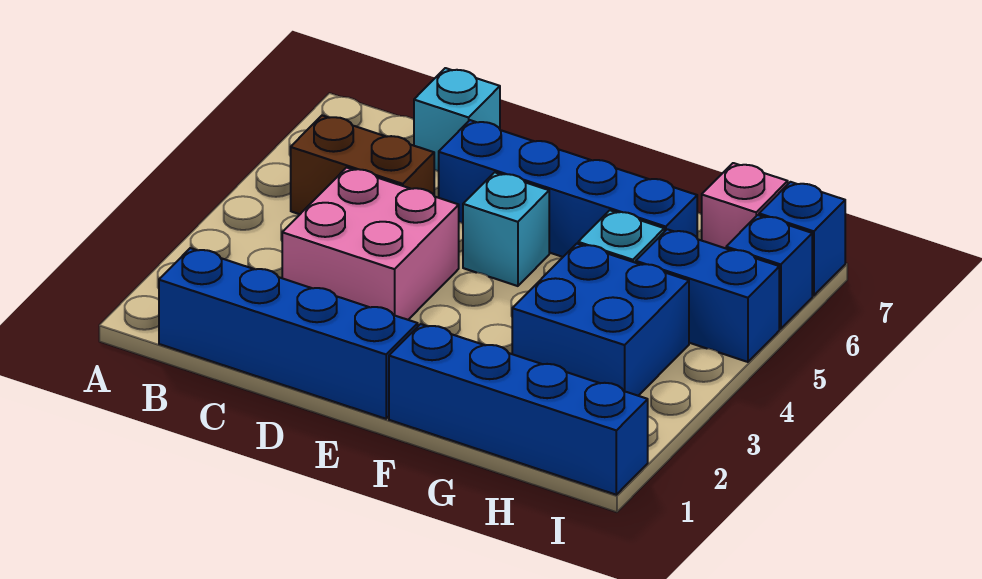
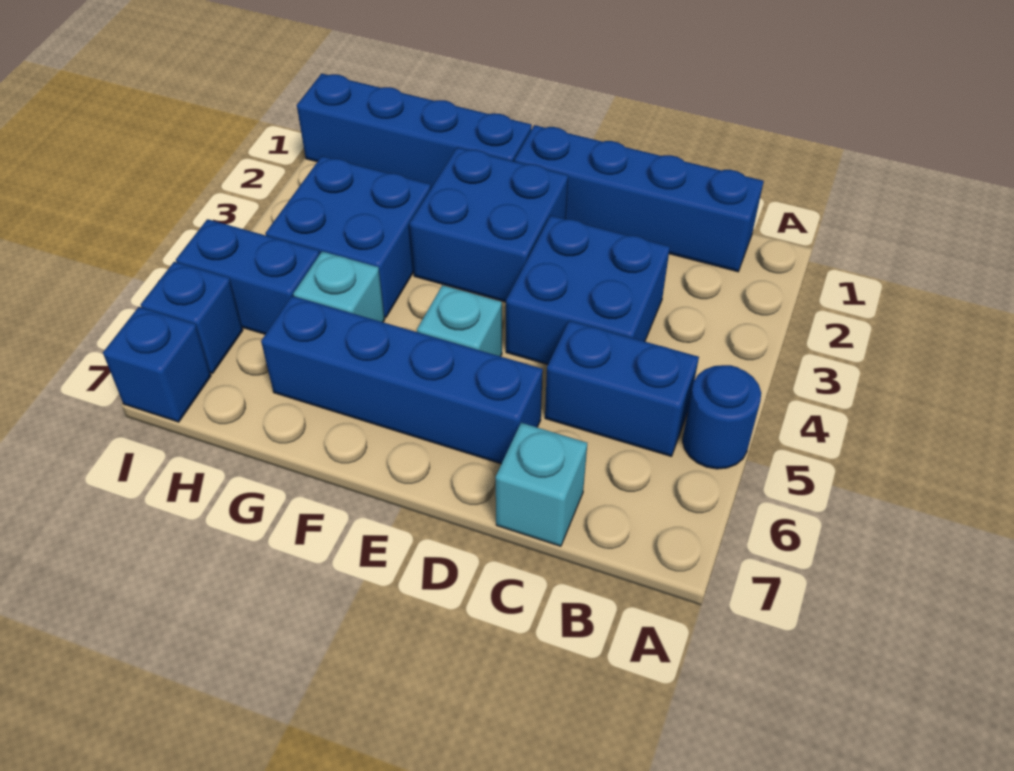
none -> blue round brick A5 level 1
brown brick B5:C5 level 1 -> blue brick B5:C5 level 1
pink brick C3:D4 level 1 -> blue brick C3:D4 level 1
none -> blue brick E2:F3 level 1
pink brick H7 level 1 -> none

